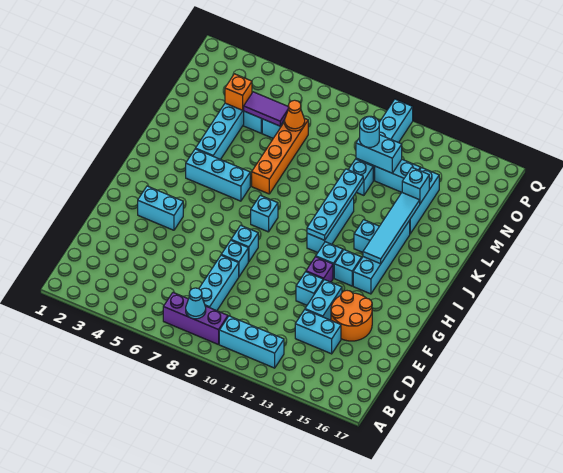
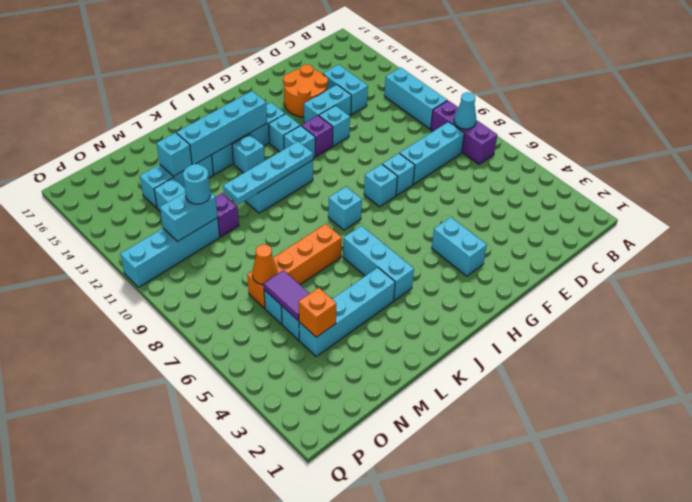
cyan tile I14:L14 level 2 -> cyan brick I14:L14 level 2
cyan brick M11 level 1 -> purple brick M11 level 1
cyan brick N11:N12 level 2 -> cyan brick N11:O11 level 2

